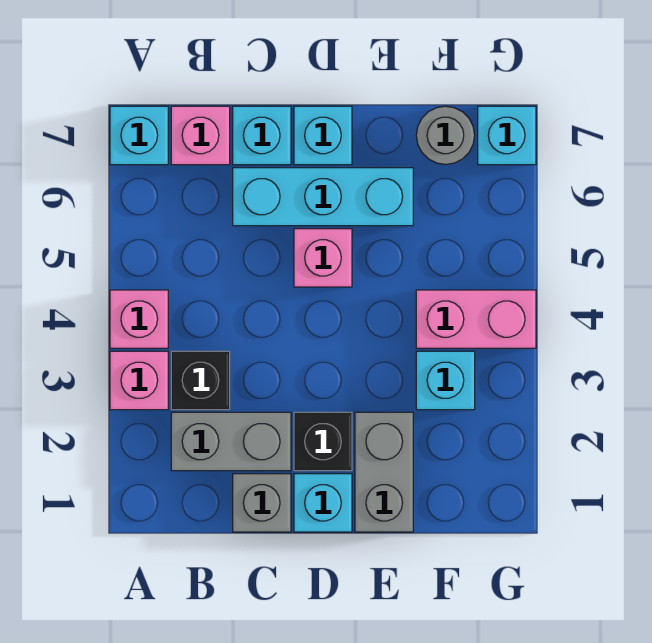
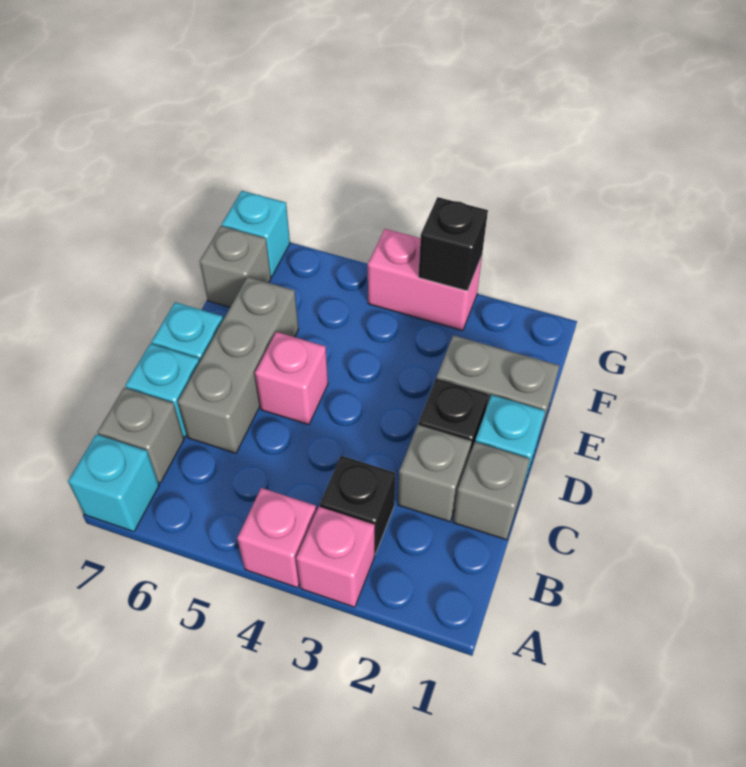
grey brick B2:C2 level 1 -> grey brick C2 level 1
pink brick B7 level 1 -> grey brick B7 level 1
cyan brick C6:E6 level 1 -> grey brick C6:E6 level 1
cyan brick F3 level 1 -> none
pink brick F4:G4 level 1 -> pink brick G3:G4 level 1
grey round brick F7 level 1 -> grey brick F7 level 1
none -> black brick G3 level 2

